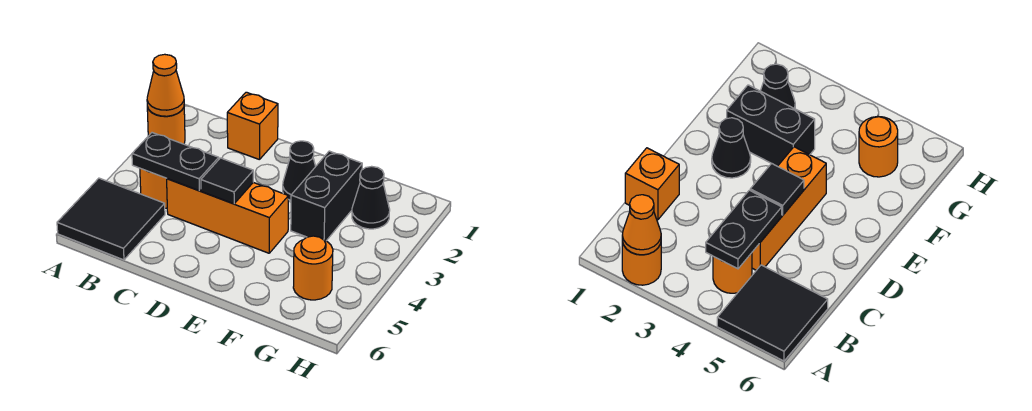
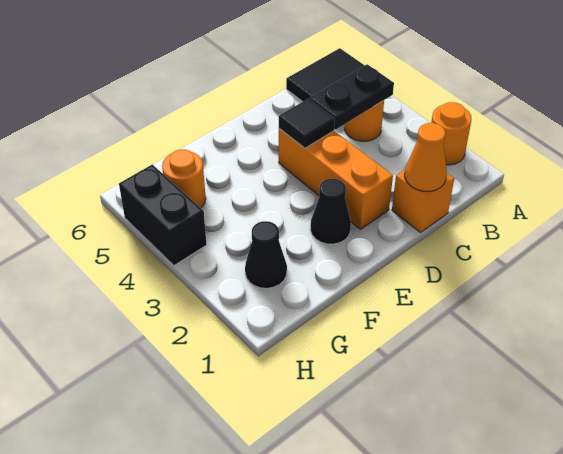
orange cone A2 level 2 -> orange cone C1 level 2
orange brick C4:E4 level 1 -> orange brick D2:D4 level 1
black brick F2:F3 level 1 -> black brick H4:H5 level 1

